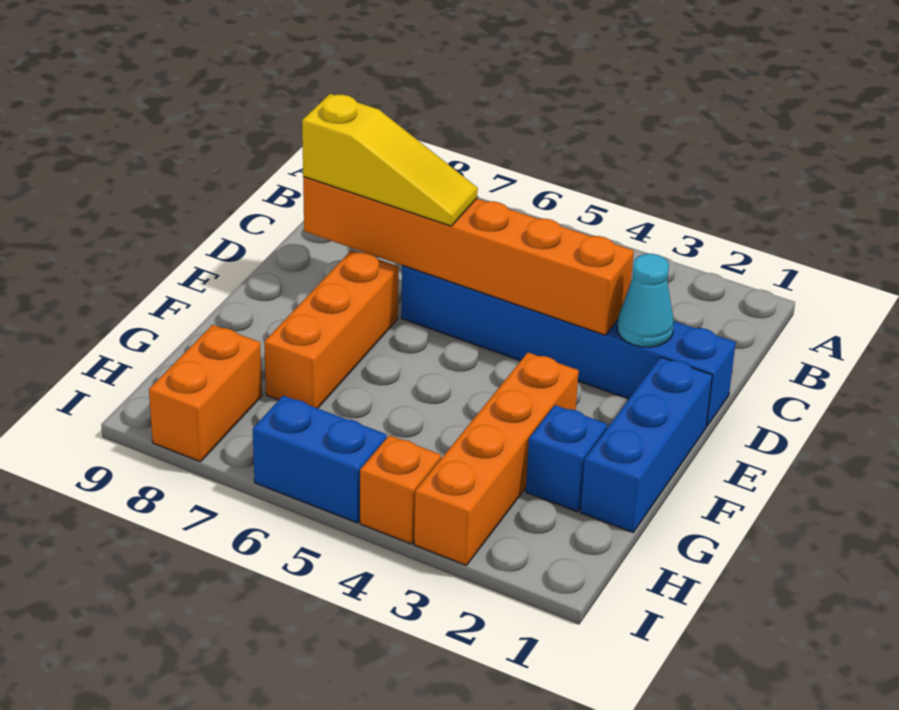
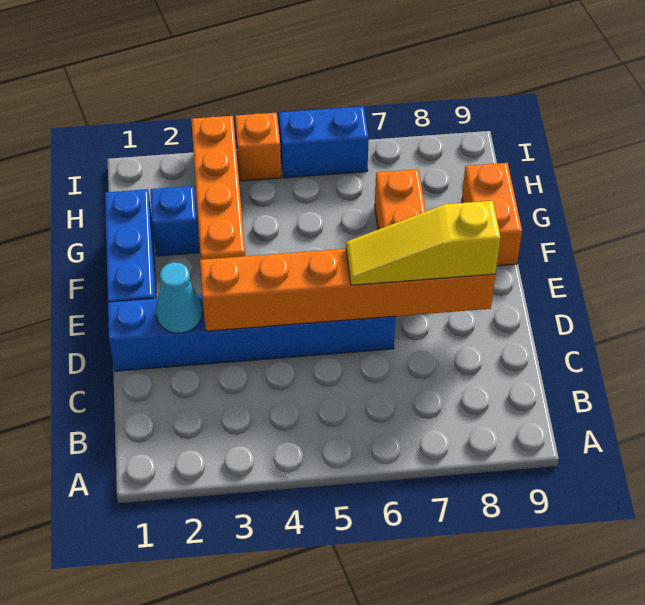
orange brick H8:I8 level 1 -> orange brick F9:G9 level 1

